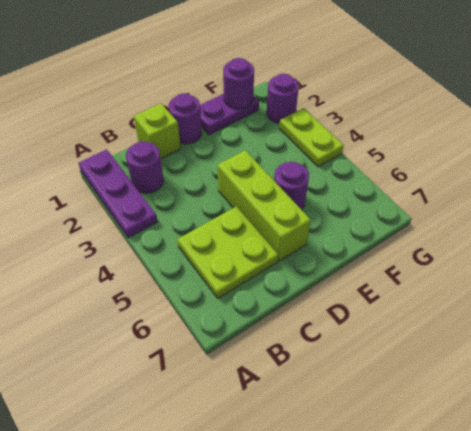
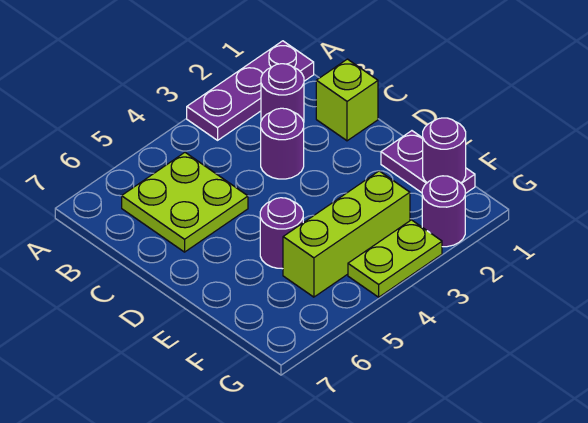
purple round brick D1 level 1 -> purple round brick C3 level 1
lime brick D4:D6 level 1 -> lime brick F3:F5 level 1

